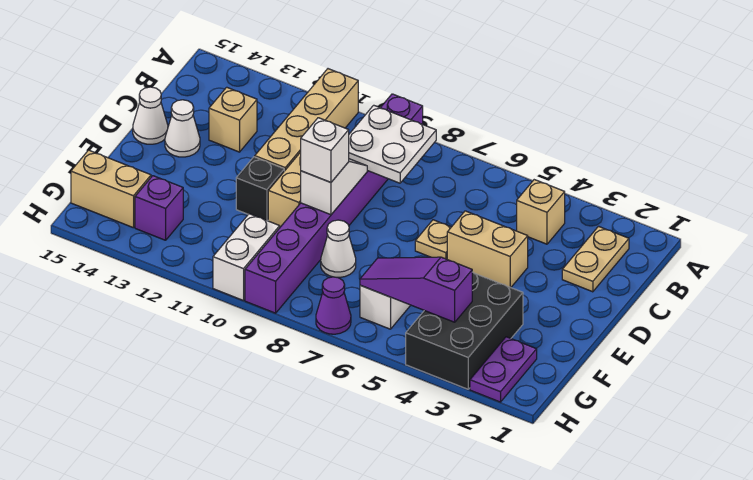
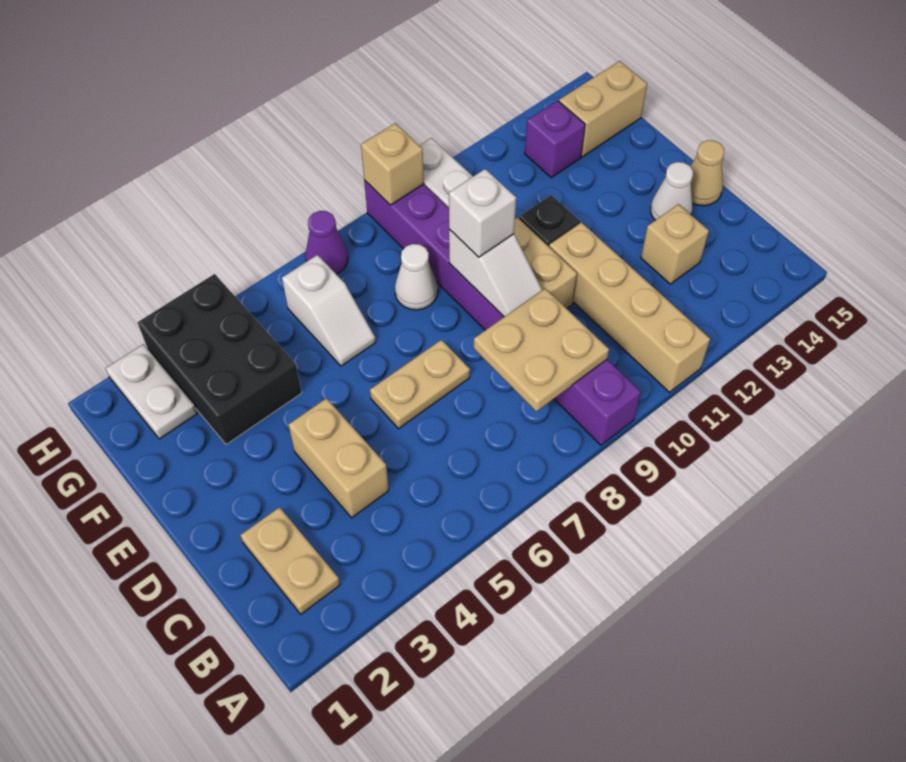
tan brick B4 level 1 -> tan brick H9 level 2
white plate B8:C9 level 2 -> tan plate B8:C9 level 2
tan brick D4:D5 level 1 -> tan brick C4:D4 level 1
tan plate D6 level 1 -> tan plate D6:D7 level 1
white cone D15 level 1 -> tan cone D15 level 1
purple plate G2:H2 level 1 -> white plate G2:H2 level 1
purple slope G4:G6 level 2 top 4 -> none

